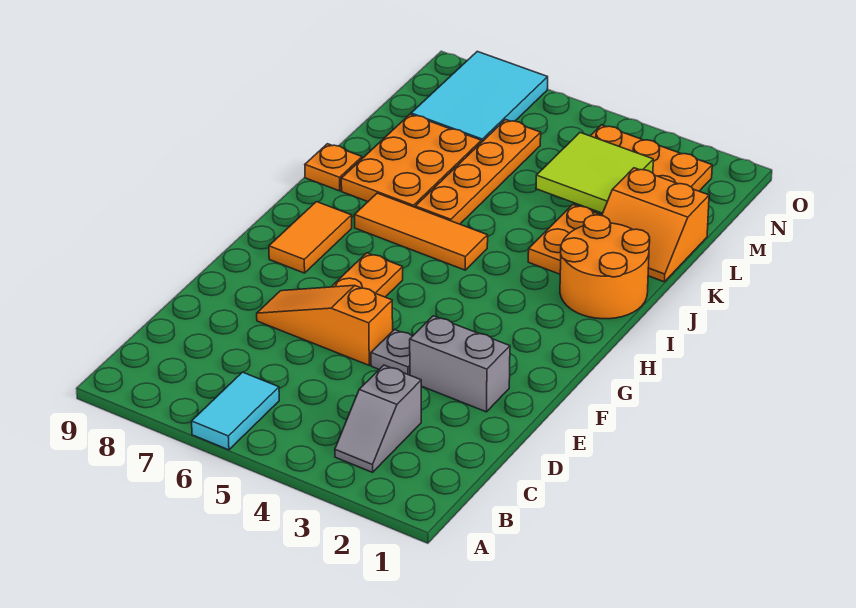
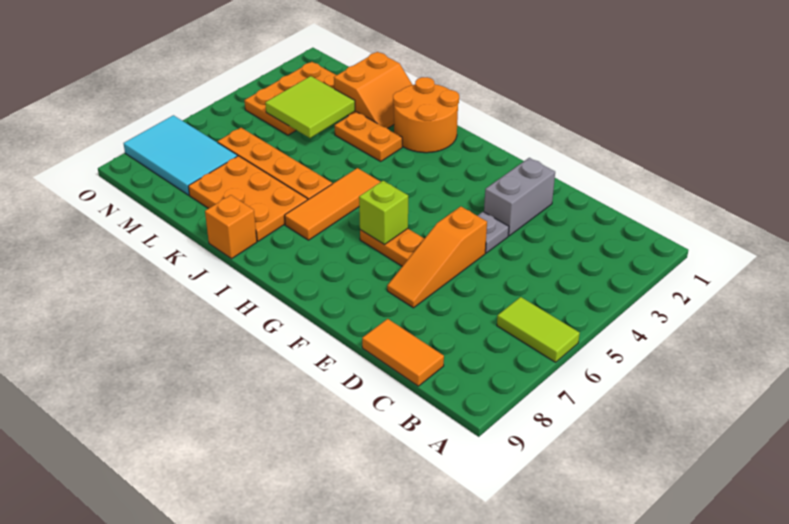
cyan tile A6:B6 level 1 -> lime tile A6:B6 level 1
grey slope B3:C3 level 1 top C -> none
none -> lime brick G6 level 2
orange tile G8:H8 level 1 -> orange tile C9:D9 level 1
orange plate J9 level 1 -> orange brick J9 level 1

